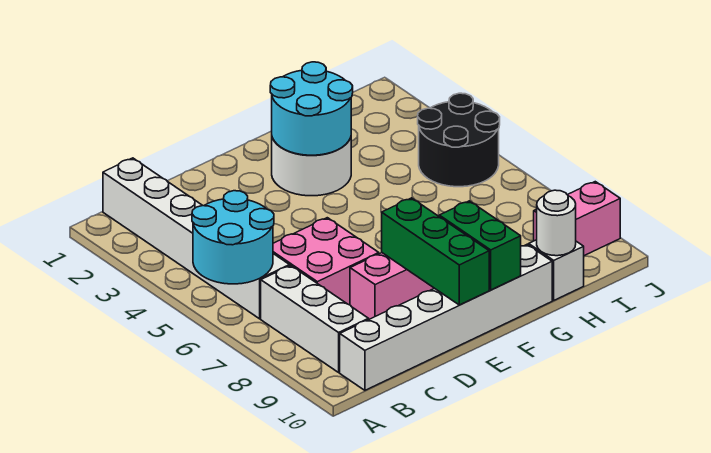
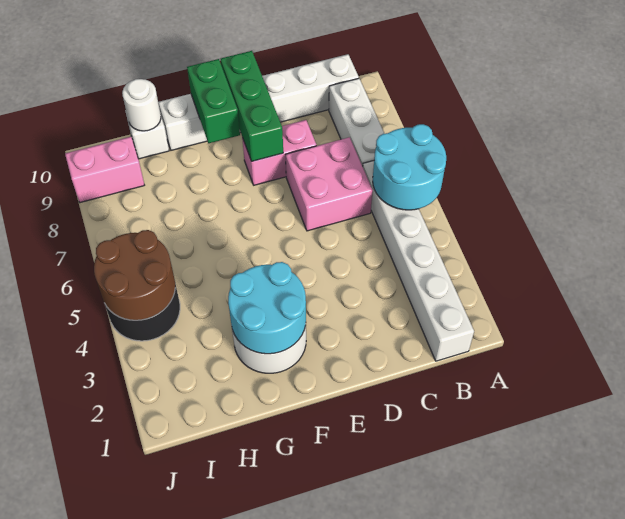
none -> brown round brick I4:J5 level 2

